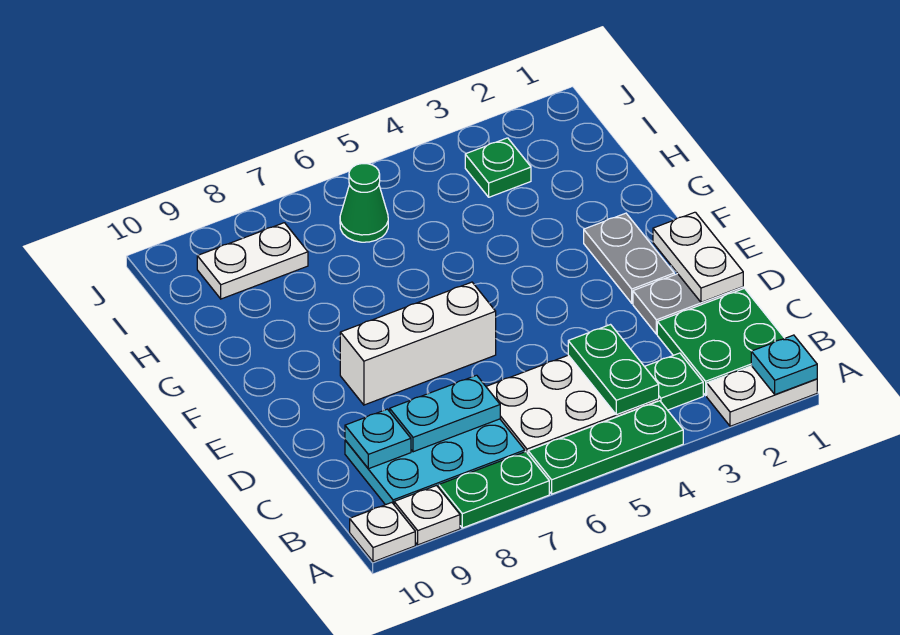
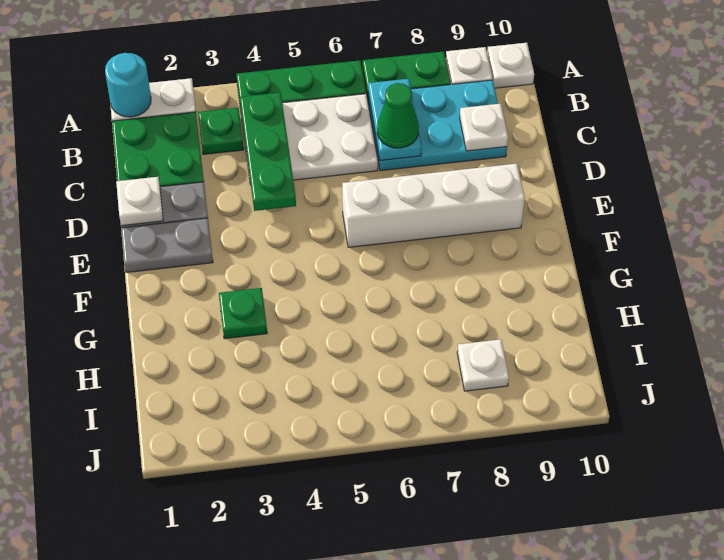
cyan plate A1 level 2 -> cyan round brick A1 level 2
green plate B4:C4 level 2 -> green plate B4:D4 level 2
cyan plate C7:C8 level 2 -> cyan plate B7:C7 level 2
cyan plate C9 level 2 -> white plate C9 level 2
white plate D1:E1 level 2 -> white plate D1 level 2
grey plate E2:F2 level 1 -> grey plate E1:E2 level 1
white brick E6:E8 level 1 -> white brick E6:E9 level 1
green plate I3 level 1 -> green plate G3 level 1
green cone I6 level 1 -> green cone C7 level 3
white plate I8:I9 level 1 -> white plate I8 level 1

